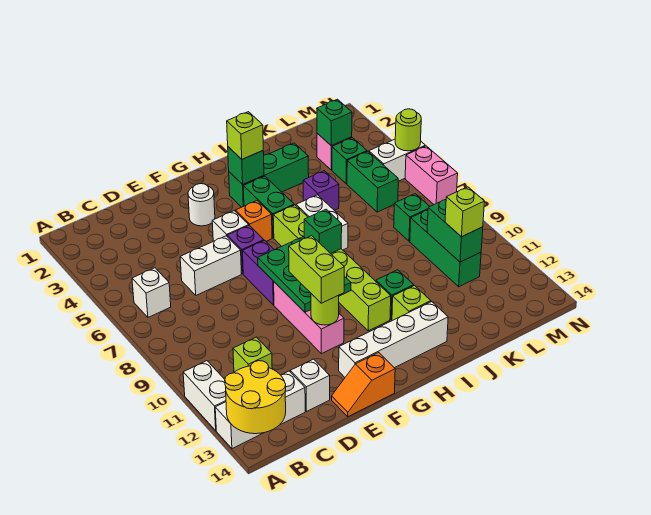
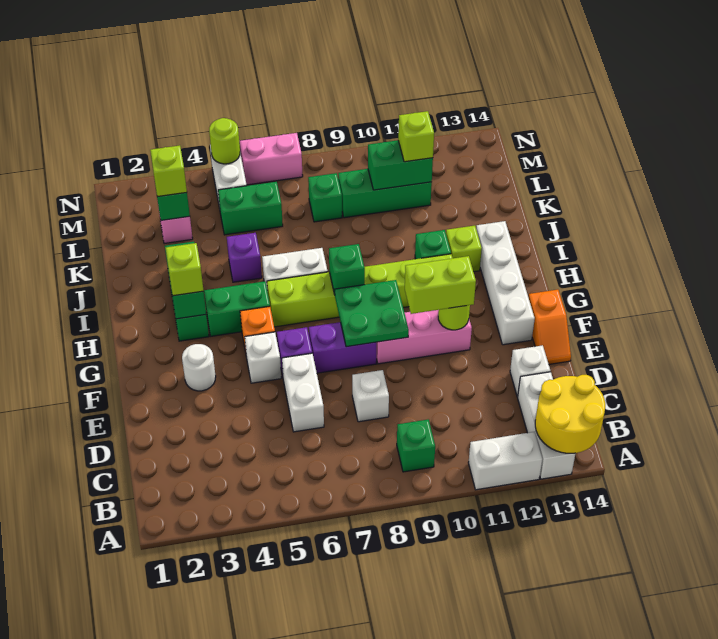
white brick B6 level 1 -> white brick D8 level 1
lime brick C11 level 1 -> lime brick L3 level 3
green plate F8:G10 level 2 -> green plate F8:G9 level 2
green brick L4 level 1 -> green brick B9 level 1

